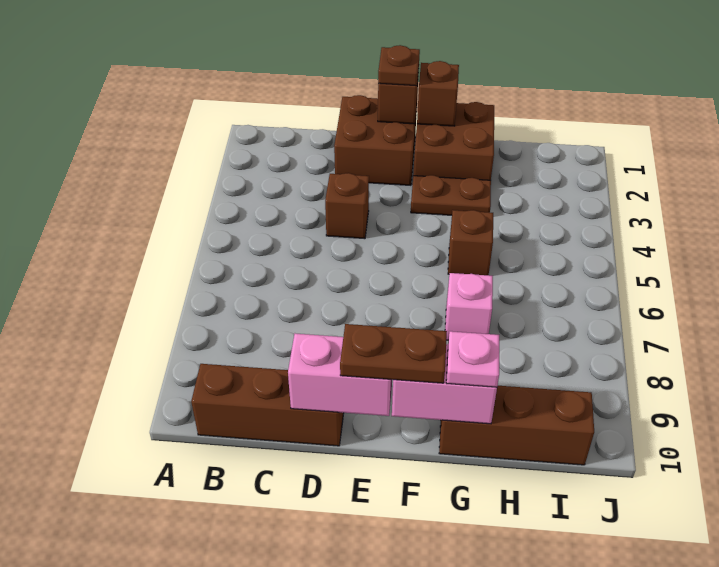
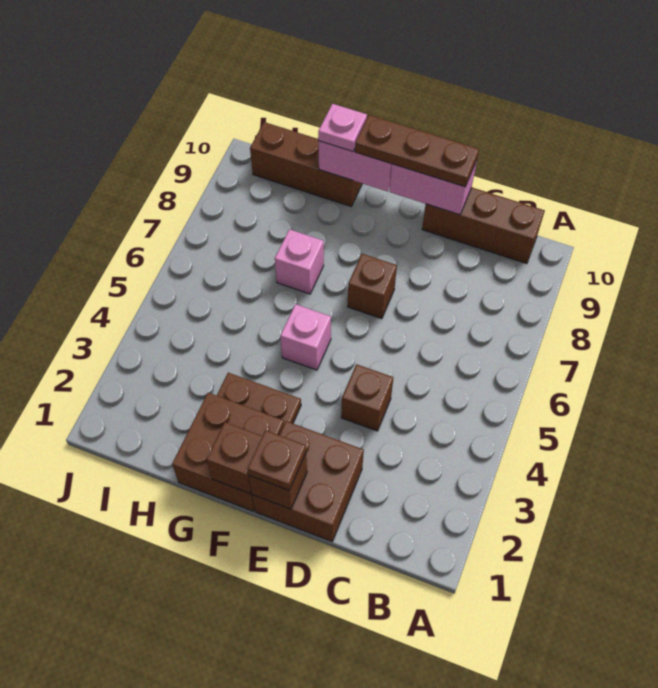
brown plate E10:F10 level 3 -> brown plate D10:F10 level 3
none -> pink brick F5 level 1
brown brick G5 level 1 -> brown brick E7 level 1

